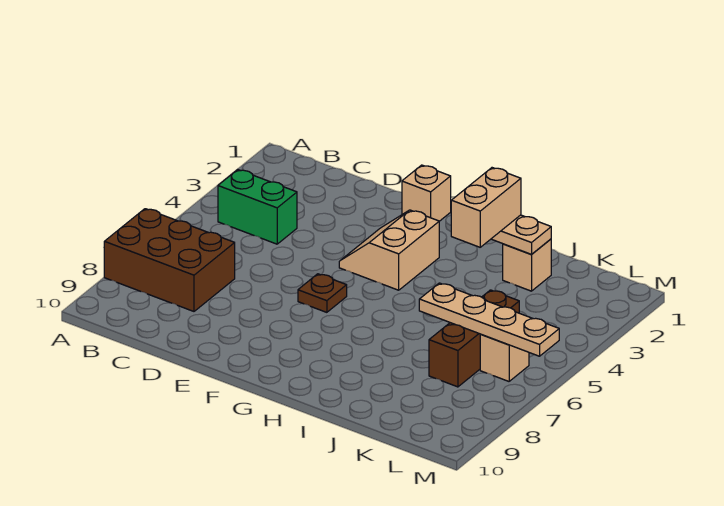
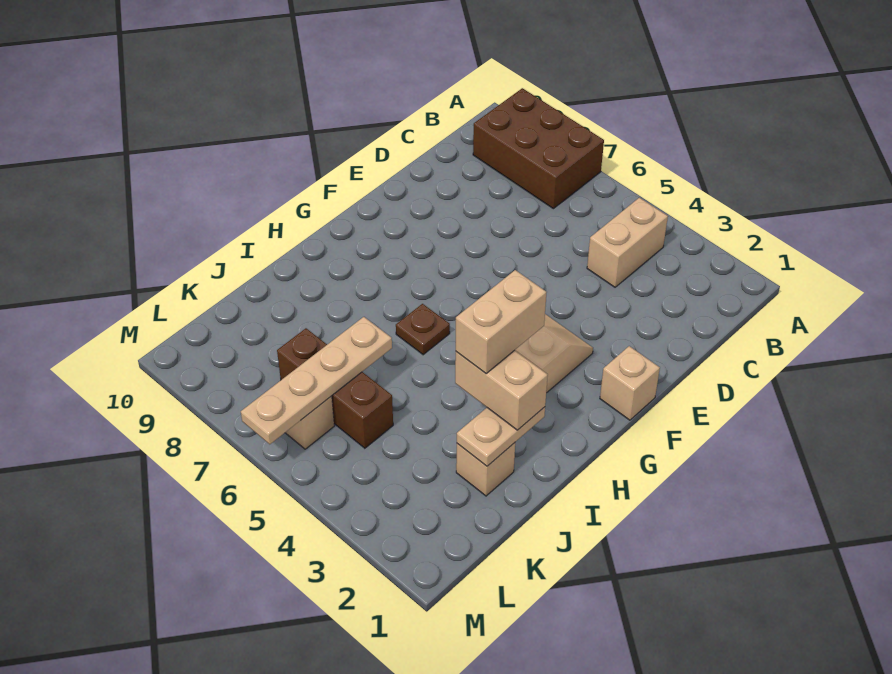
brown brick A7:C8 level 1 -> brown brick A7:B9 level 1
green brick B4:C4 level 1 -> tan brick B4:C4 level 1
brown plate F6 level 1 -> brown plate H6 level 1
none -> tan brick H3:I3 level 4

